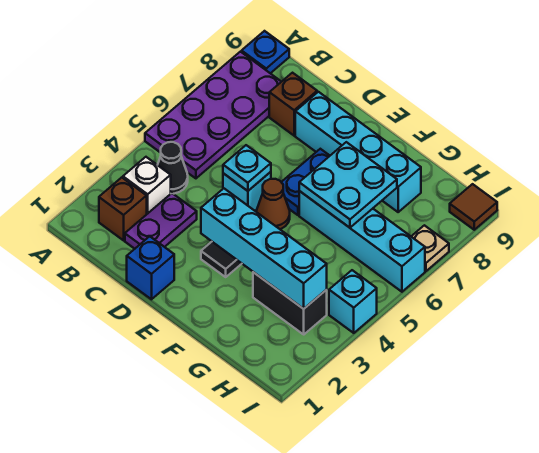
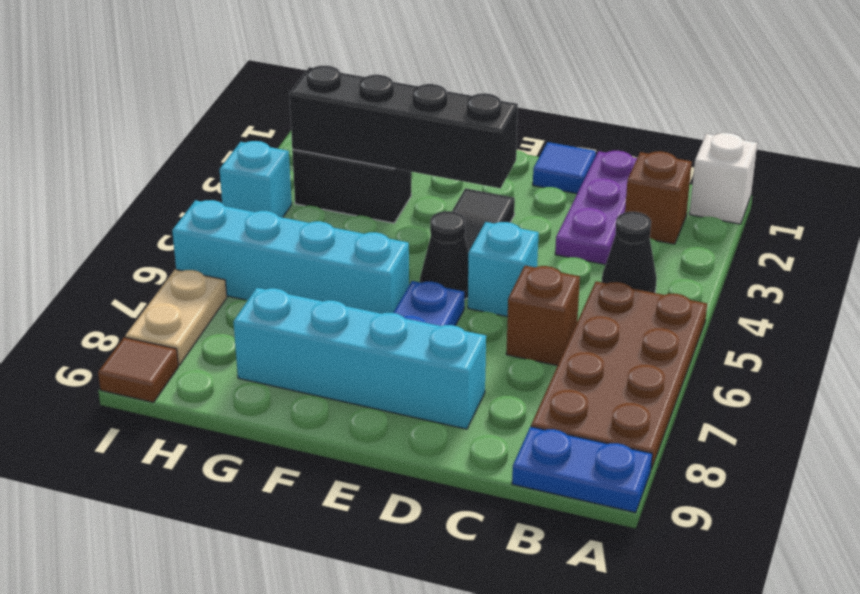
purple plate A5:B8 level 1 -> brown plate A5:B8 level 1
blue plate A9 level 1 -> blue plate A9:B9 level 1
white brick B3 level 1 -> white brick A1 level 1
purple plate C2:C3 level 1 -> purple plate C1:C3 level 1
brown brick C8 level 1 -> brown brick C6 level 1
blue brick D1 level 1 -> blue tile D1 level 1
cyan plate D5 level 2 -> none
cyan brick E3:H3 level 2 -> black brick E3:H3 level 2
brown cone E5 level 1 -> black cone E5 level 1
cyan plate F6:G7 level 2 -> none
tan plate I7 level 1 -> tan plate I7:I8 level 1

